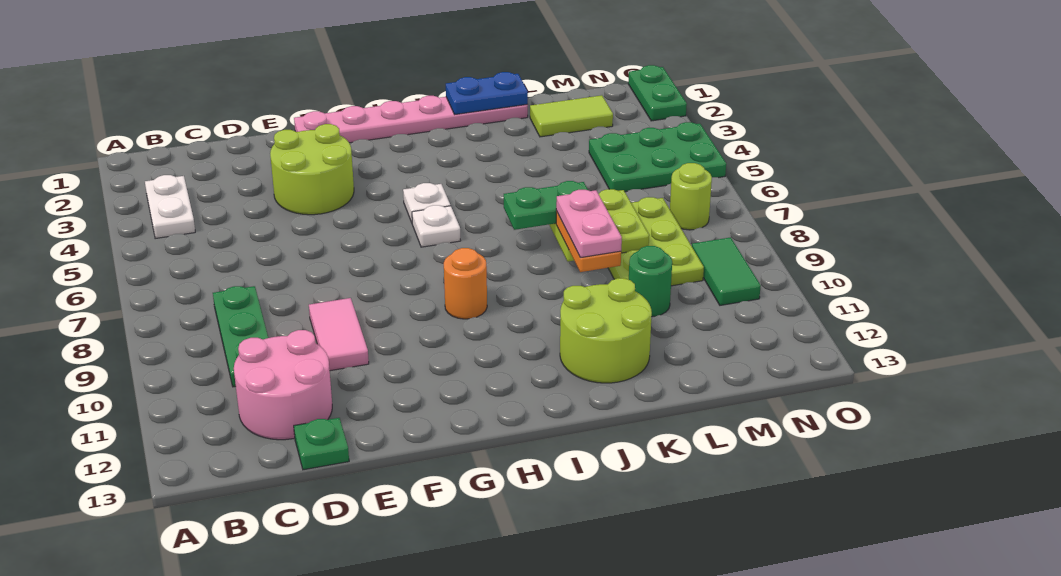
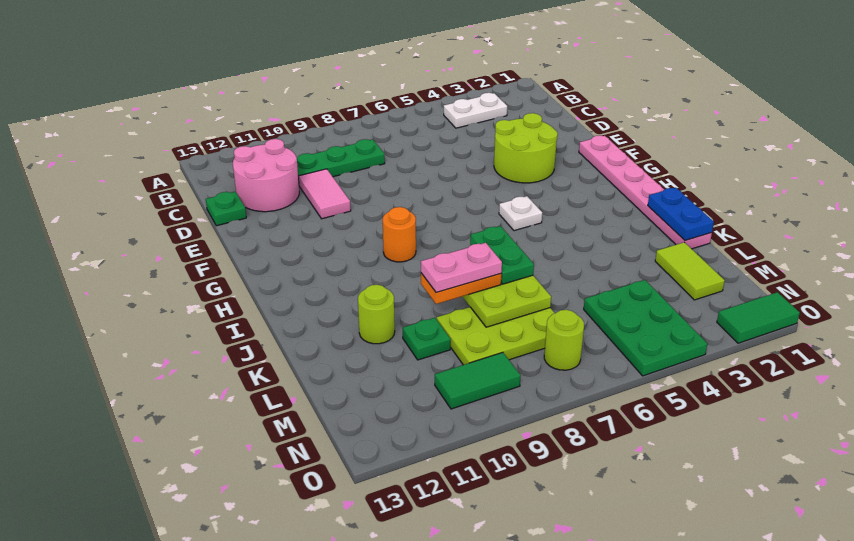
pink tile E9:E10 level 1 -> pink tile D10:E10 level 1
white plate H6 level 1 -> none
lime round brick J11:K12 level 1 -> lime round brick K11 level 1
green round brick L10 level 1 -> green plate L10 level 1
green plate O1:O2 level 1 -> green tile O1:O2 level 1

